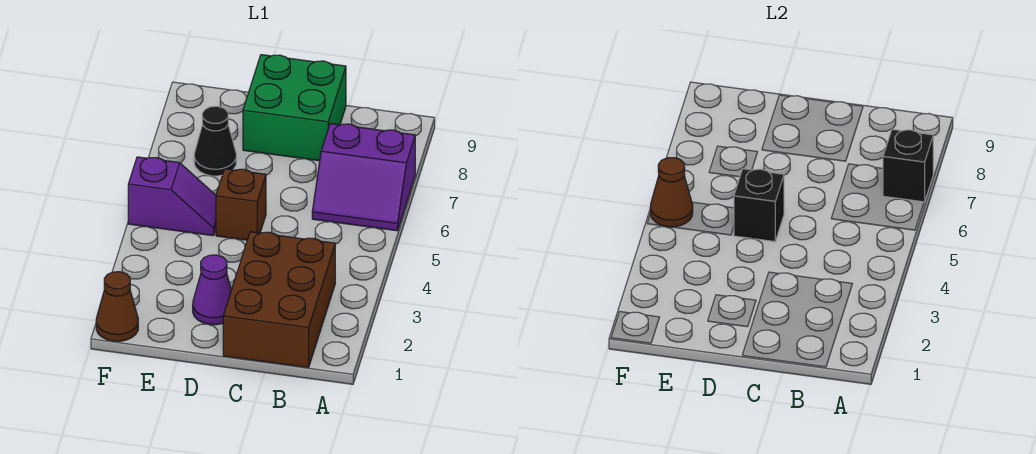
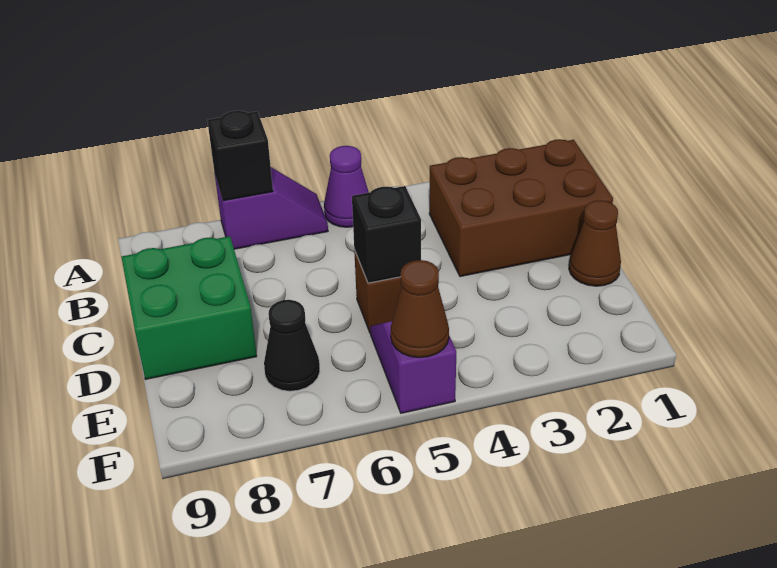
purple slope A6:B7 level 1 top 7 -> purple slope A6:A7 level 1 top 7
purple cone D2 level 1 -> purple cone A5 level 1
brown cone F1 level 1 -> brown cone D1 level 1

